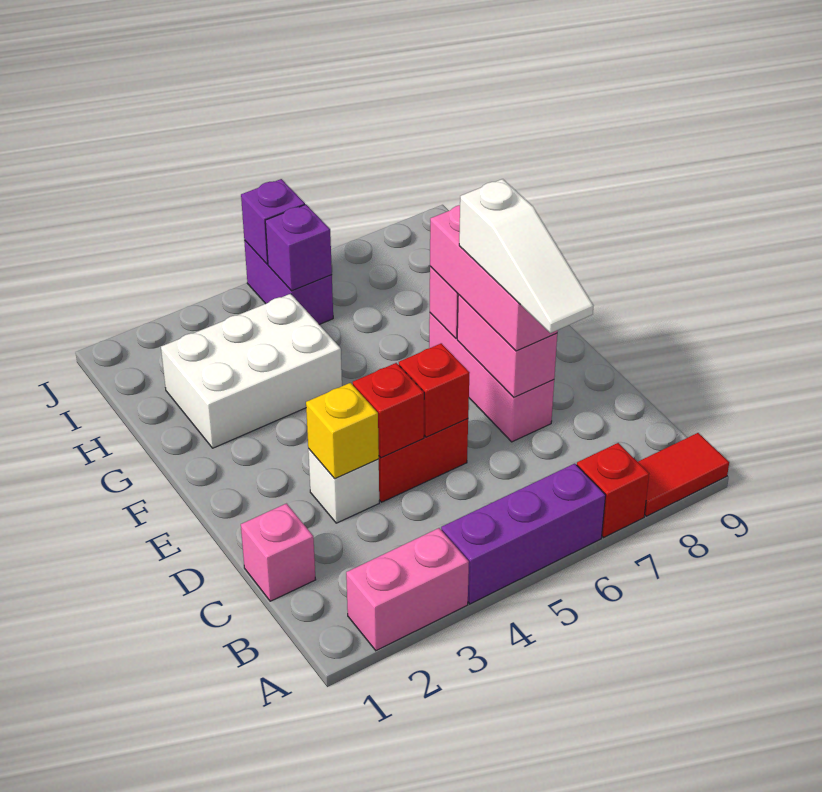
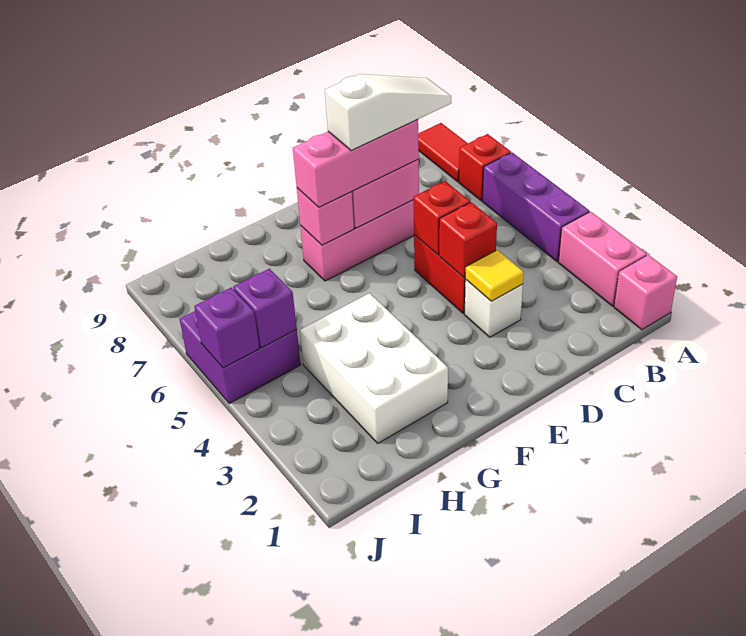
pink brick C1 level 1 -> pink brick A1 level 1
yellow brick D3 level 2 -> yellow tile D3 level 2
purple brick I5:J5 level 1 -> purple brick I5:J6 level 1

